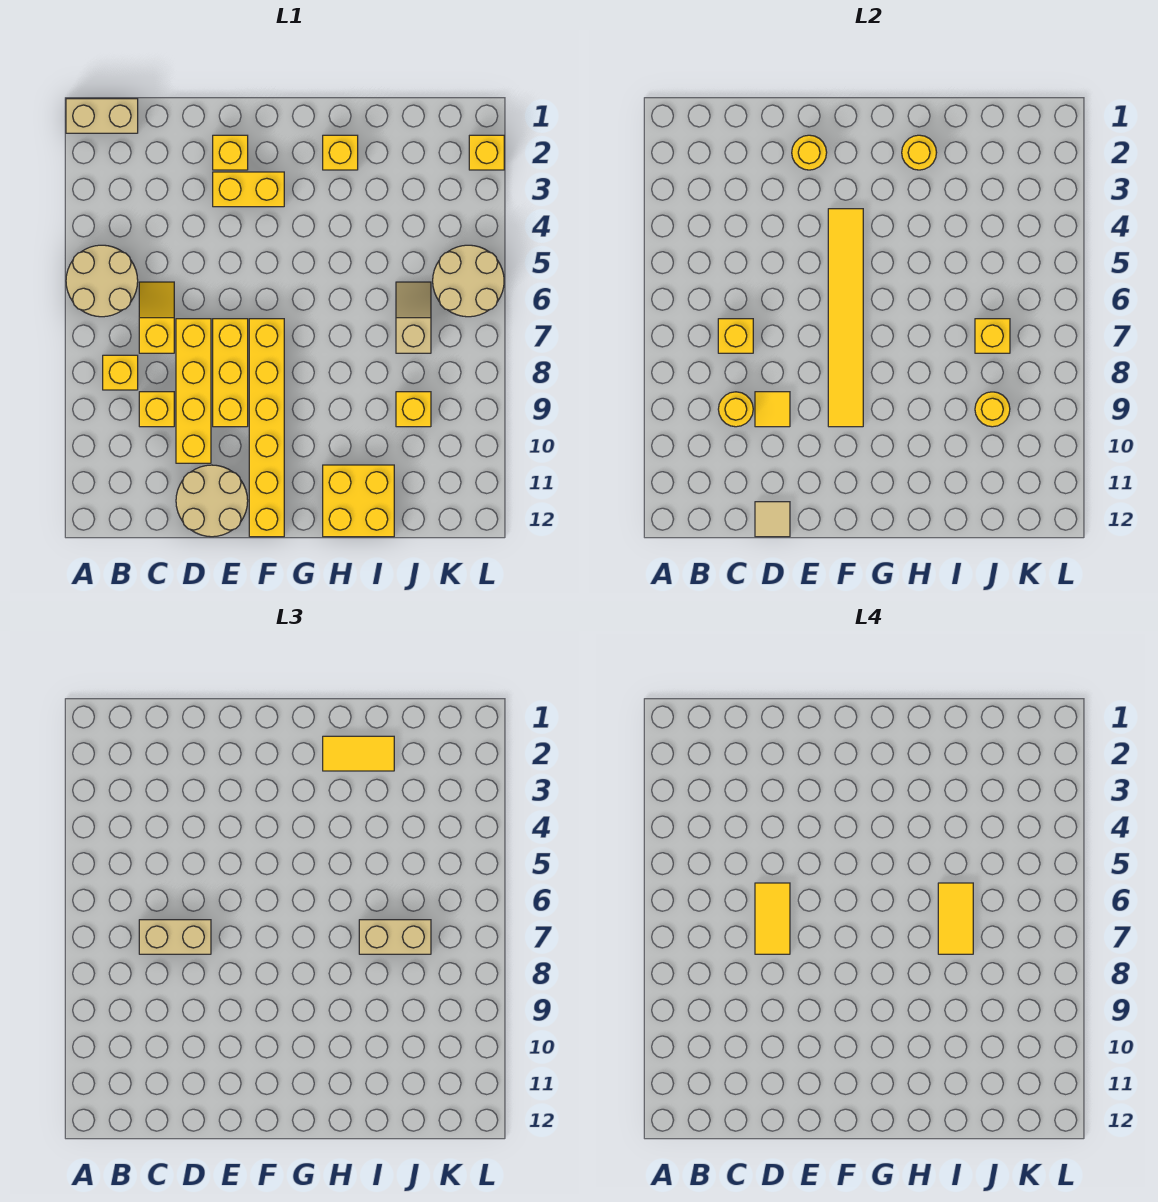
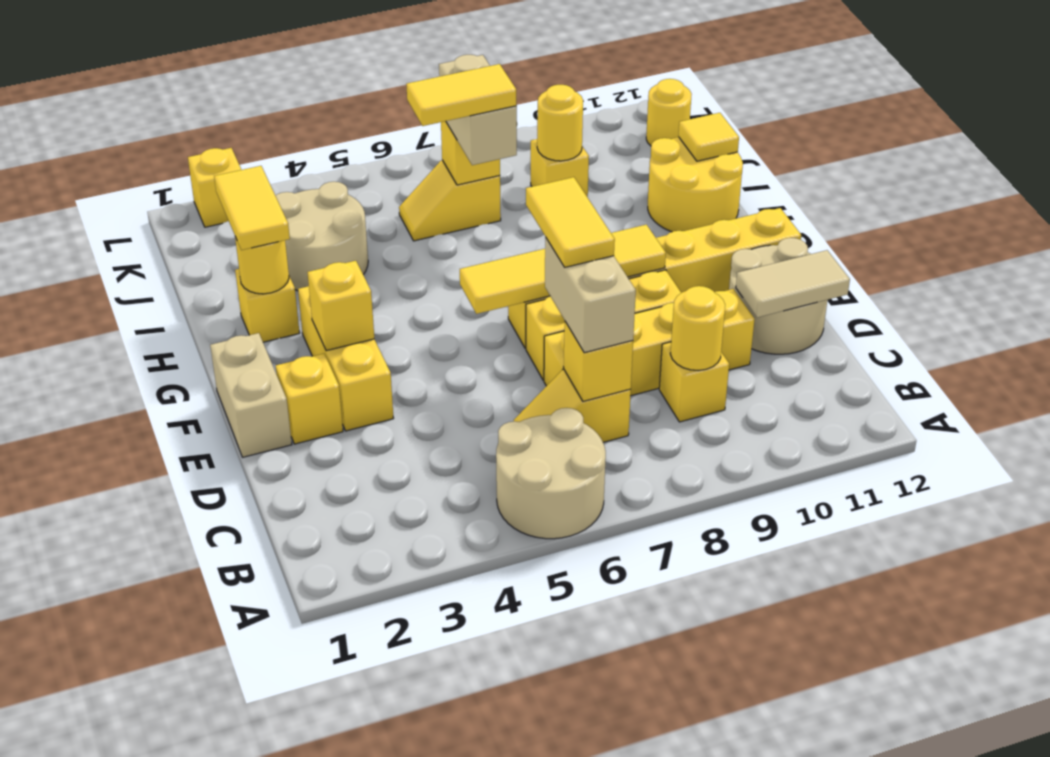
tan brick A1:B1 level 1 -> tan brick E1:F1 level 1
yellow brick B8 level 1 -> yellow brick F3 level 2
yellow tile D6:D7 level 4 -> yellow tile D7:E7 level 4
yellow tile D9 level 2 -> yellow tile I12 level 2
tan tile D12 level 2 -> tan tile D11:D12 level 2
yellow round brick E2 level 2 -> yellow round brick K12 level 1
yellow brick E3:F3 level 1 -> yellow brick E3:G3 level 1
yellow tile F4:F9 level 2 -> yellow tile F6:F9 level 2
yellow brick H11:I12 level 1 -> yellow round brick H11:I12 level 1
tan slope J6:J7 level 1 top 7 -> yellow slope J6:J7 level 1 top 7
tan round brick K5:L6 level 1 -> tan round brick I3:J4 level 1

